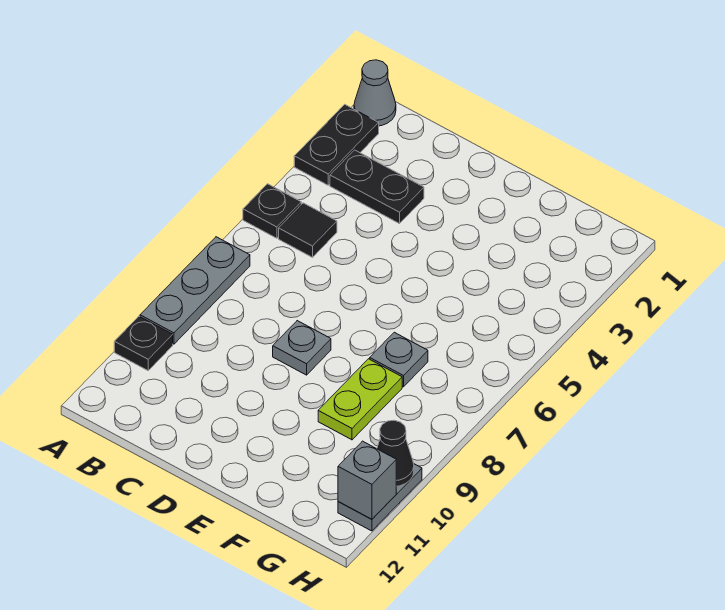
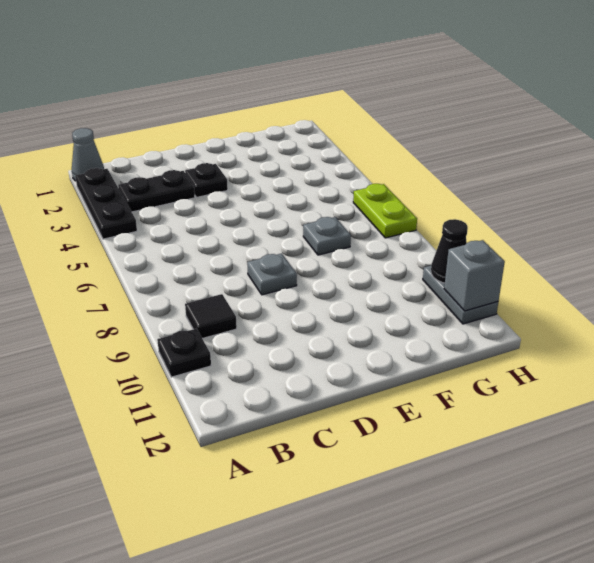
black plate A2:A3 level 1 -> black plate A2:A4 level 1
black plate A5 level 1 -> black plate D3 level 1
grey plate A7:A9 level 1 -> none
black tile B5 level 1 -> black tile B9 level 1
lime plate F8:F9 level 1 -> lime plate H6:H7 level 1

